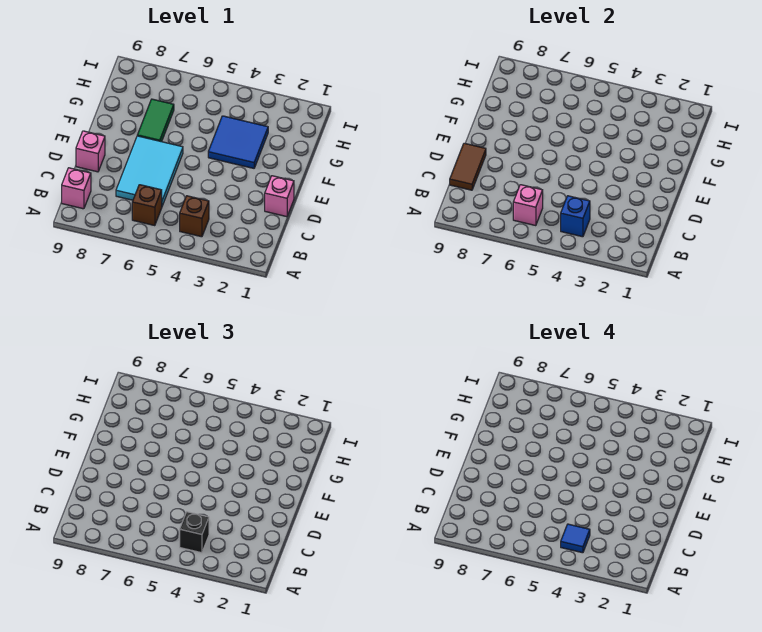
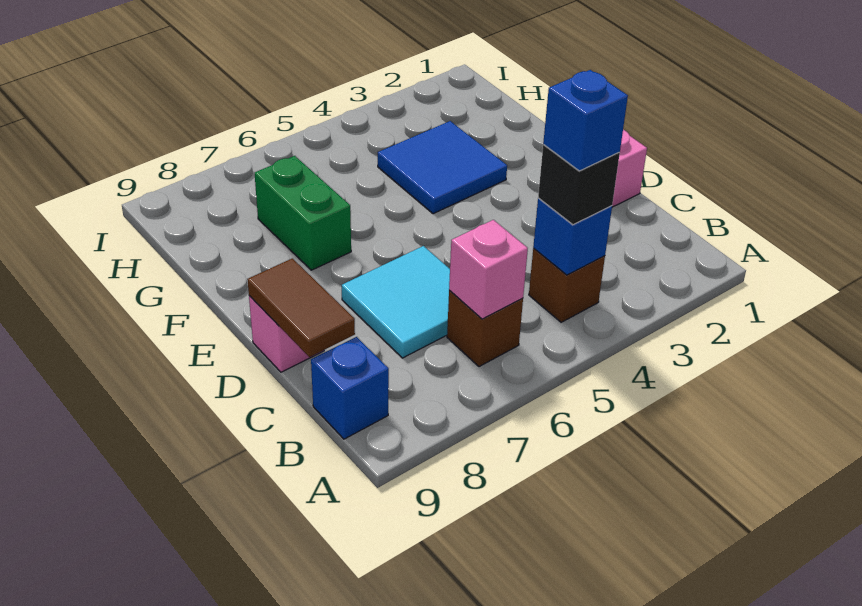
blue tile B4 level 4 -> blue brick B4 level 4
pink brick B9 level 1 -> blue brick B9 level 1
cyan tile C6:E7 level 1 -> cyan tile C6:D7 level 1
green tile F7:G7 level 1 -> green brick F7:G7 level 1

